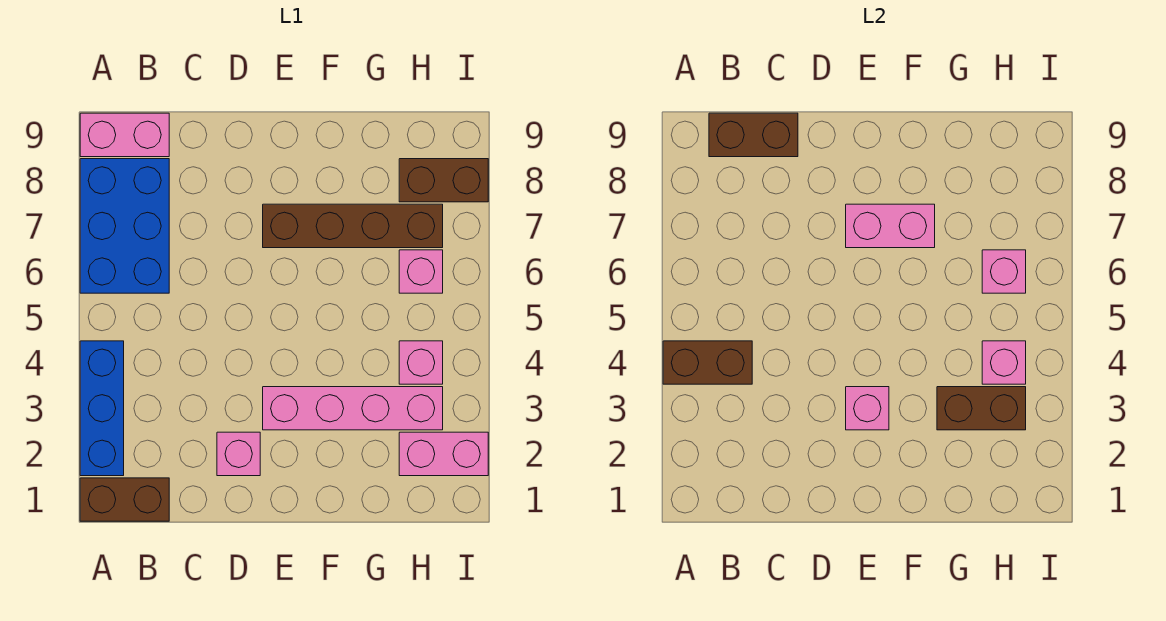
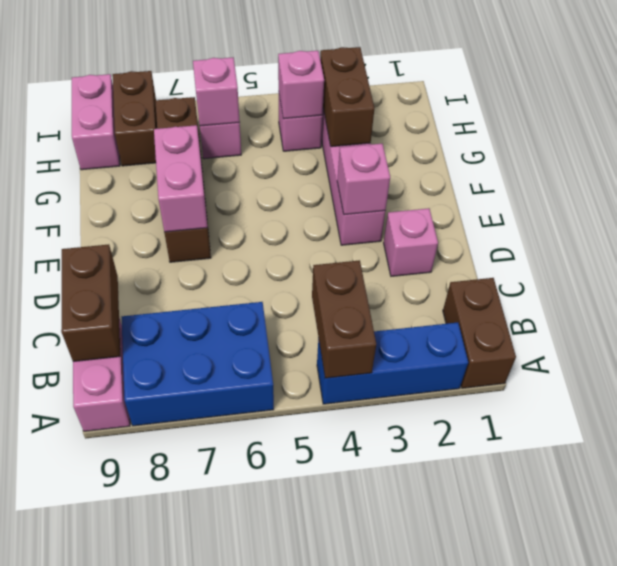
pink brick H2:I2 level 1 -> pink brick H9:I9 level 1

